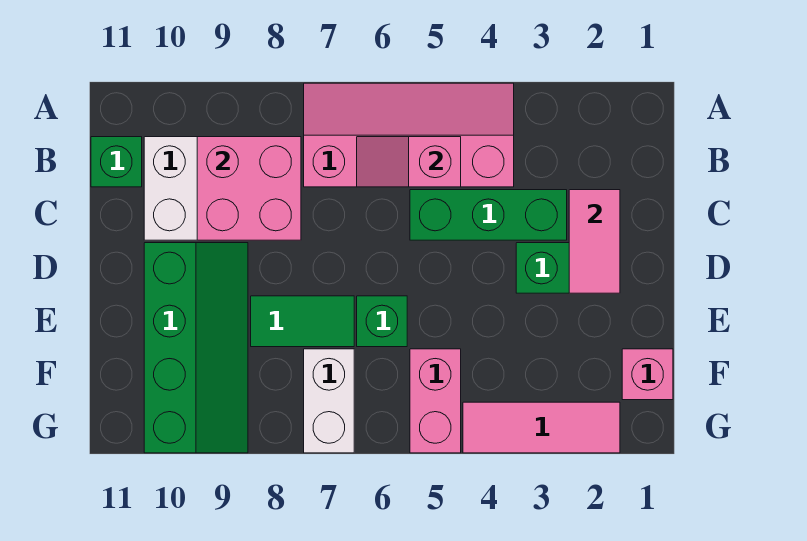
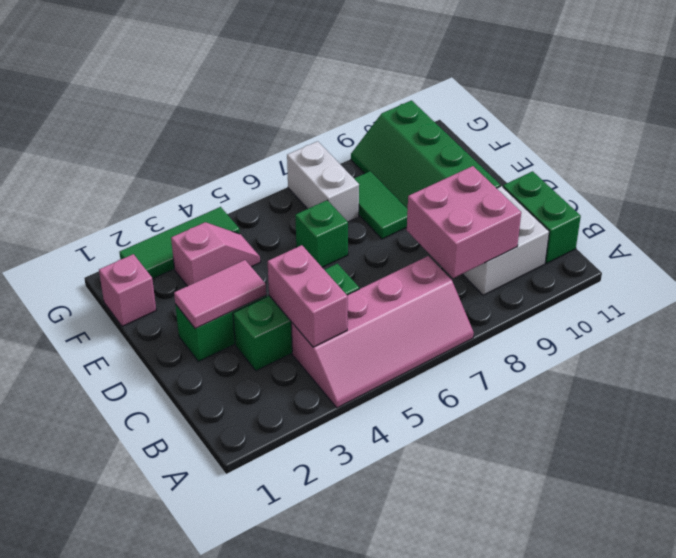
pink slope B5:B6 level 2 top 5 -> pink slope F3:F4 level 1 top 3
green brick B11 level 1 -> green brick B11:C11 level 1
pink tile C2:D2 level 2 -> pink tile D2:D3 level 2
green tile E7:E8 level 1 -> green tile E8:F8 level 1
pink brick F5:G5 level 1 -> pink brick B4:C4 level 2
pink tile G2:G4 level 1 -> green tile G2:G4 level 1

